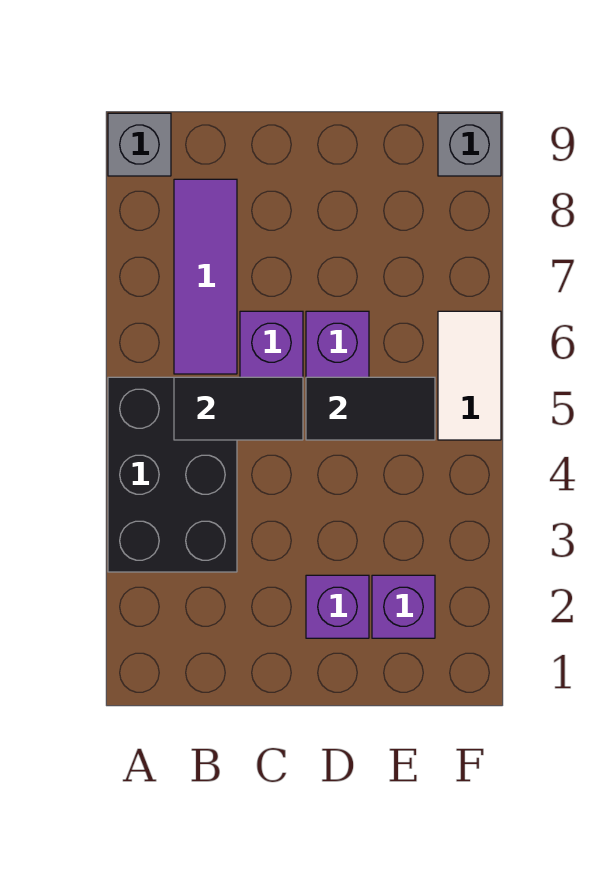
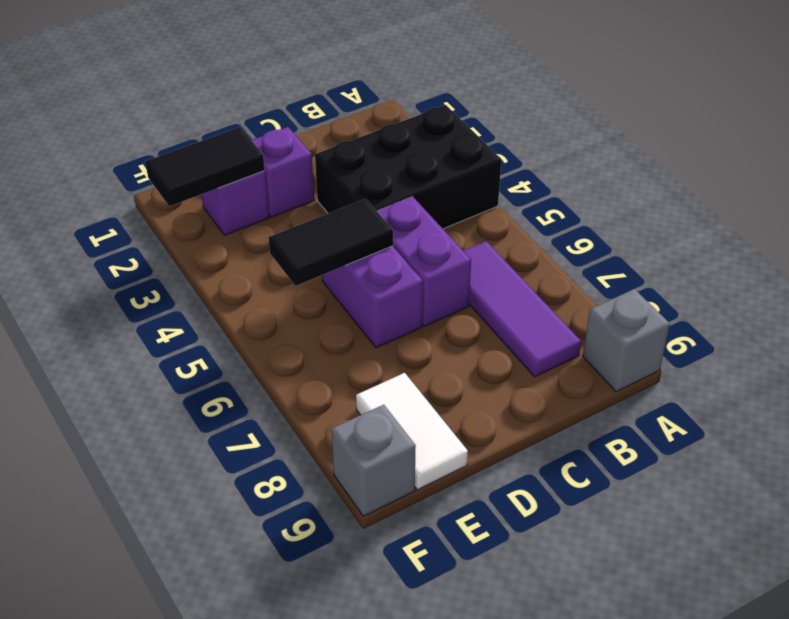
black brick A3:B5 level 1 -> black brick A3:C4 level 1
black tile B5:C5 level 2 -> black tile E2:F2 level 2
white tile F5:F6 level 1 -> white tile E8:E9 level 1

